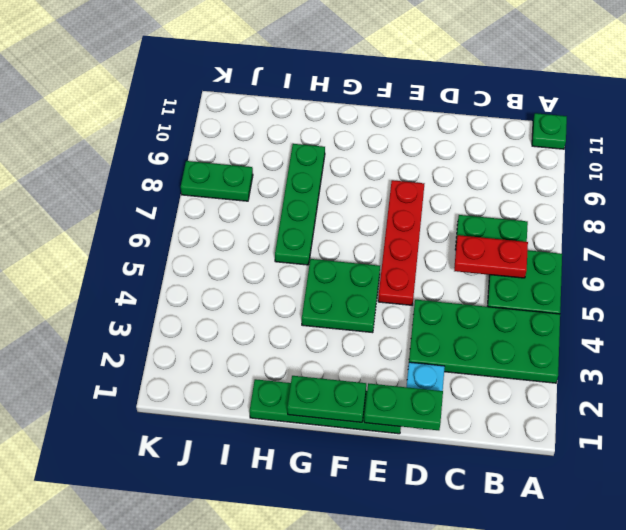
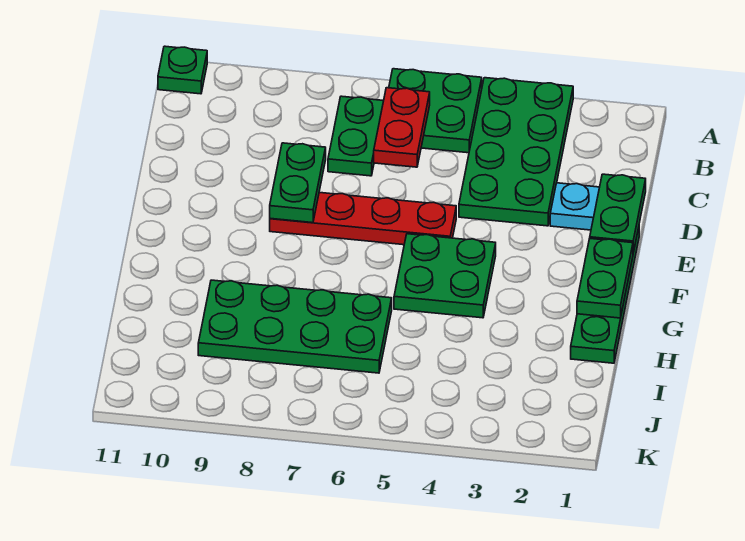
green plate H6:H9 level 1 -> green plate H6:I9 level 1
green plate J8:K8 level 1 -> green plate D8:E8 level 2

